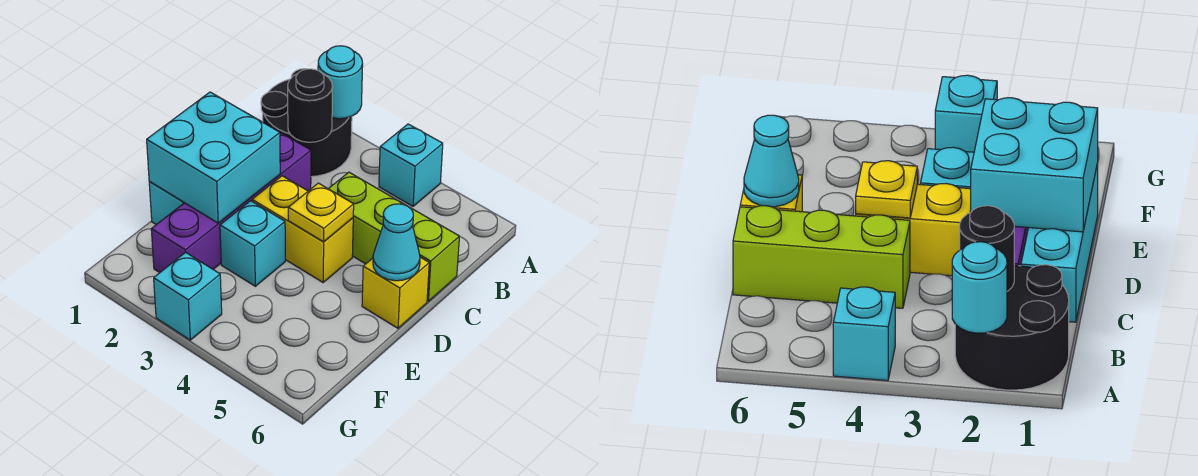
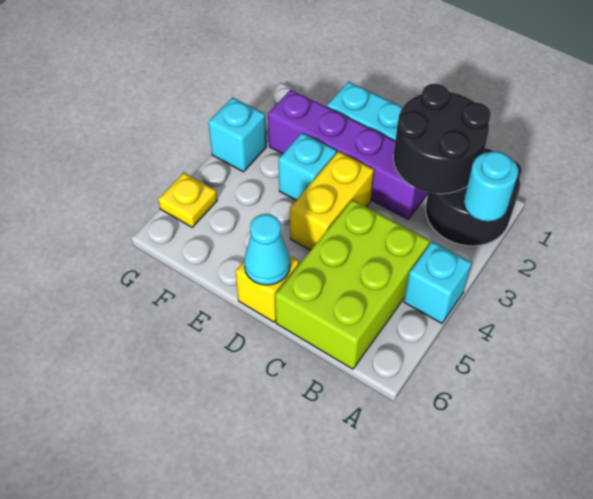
black round brick B2 level 2 -> black round brick B1:C2 level 2
lime brick C4:C6 level 1 -> lime brick B4:C6 level 1
cyan brick D1:E2 level 2 -> none
yellow plate D4 level 2 -> yellow plate G5 level 1

